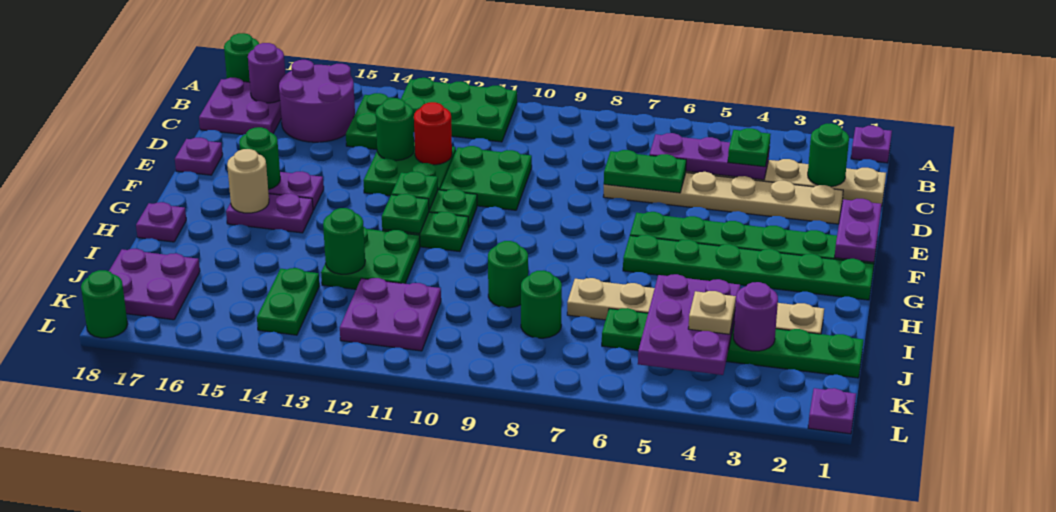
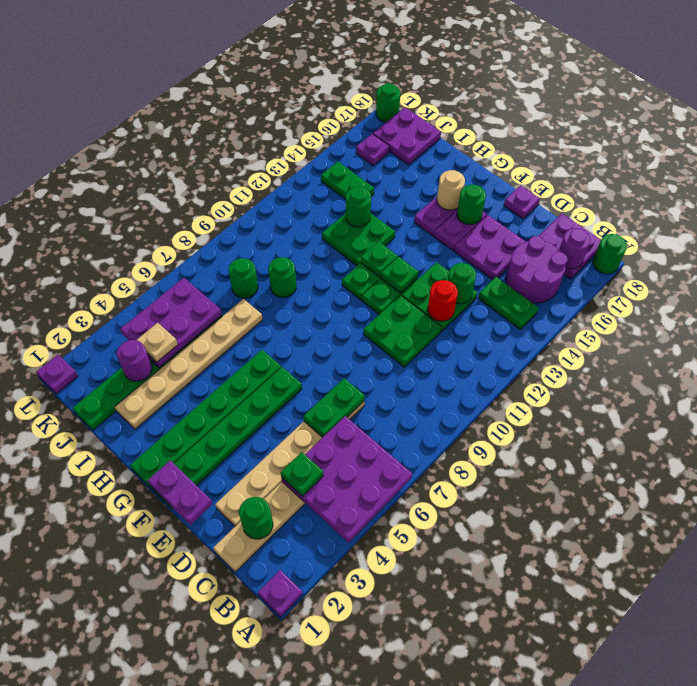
green plate A11:B13 level 1 -> none
purple plate C4:C6 level 2 -> purple plate A4:C6 level 2
purple plate H18 level 1 -> purple plate K16 level 1
purple plate I4:K5 level 2 -> purple plate J4:K6 level 2
purple plate J11:K12 level 1 -> purple plate D15:E16 level 1

